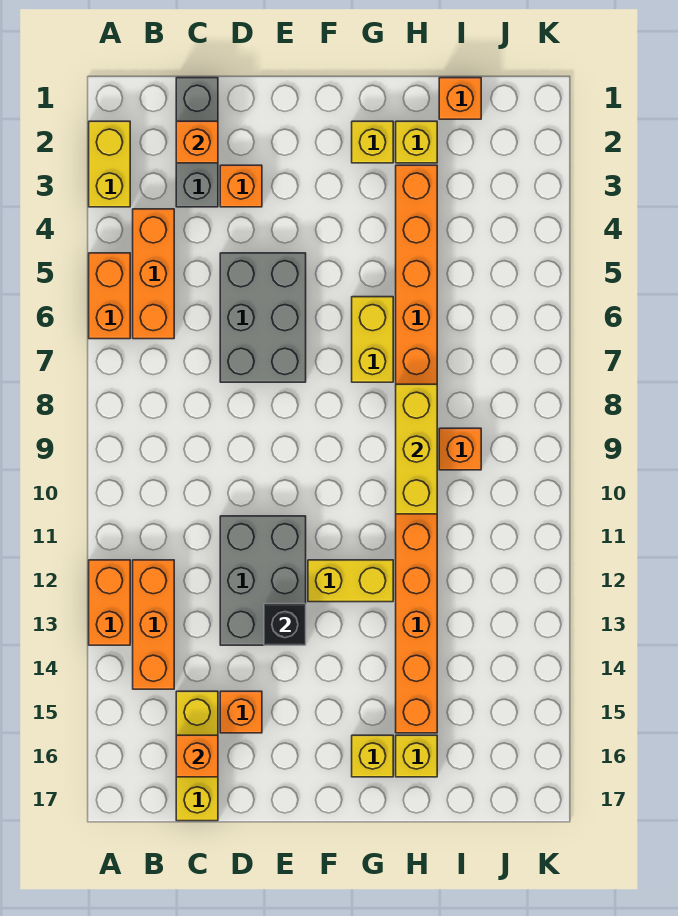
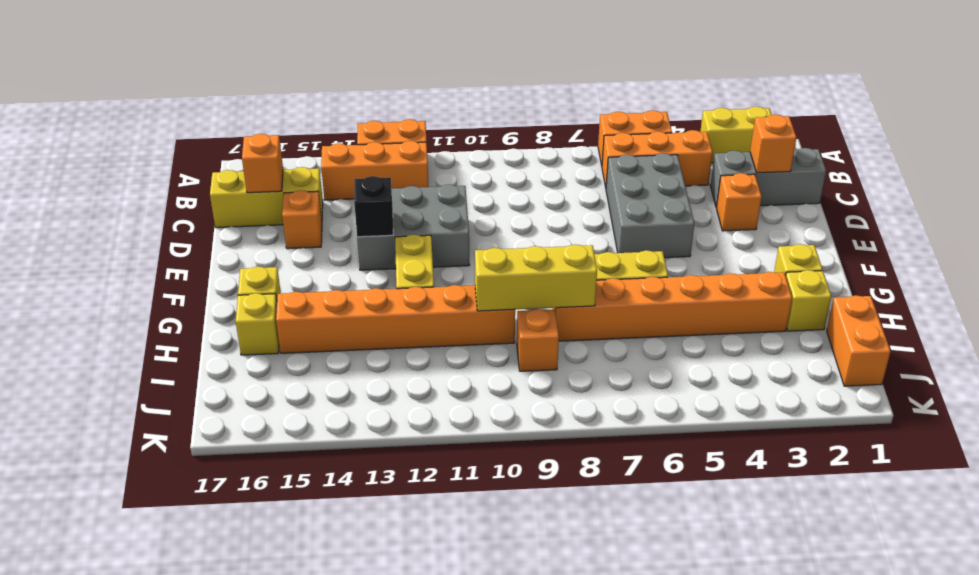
grey brick D5:E7 level 1 -> grey brick C5:E6 level 1
orange brick I1 level 1 -> orange brick I1:J1 level 1

